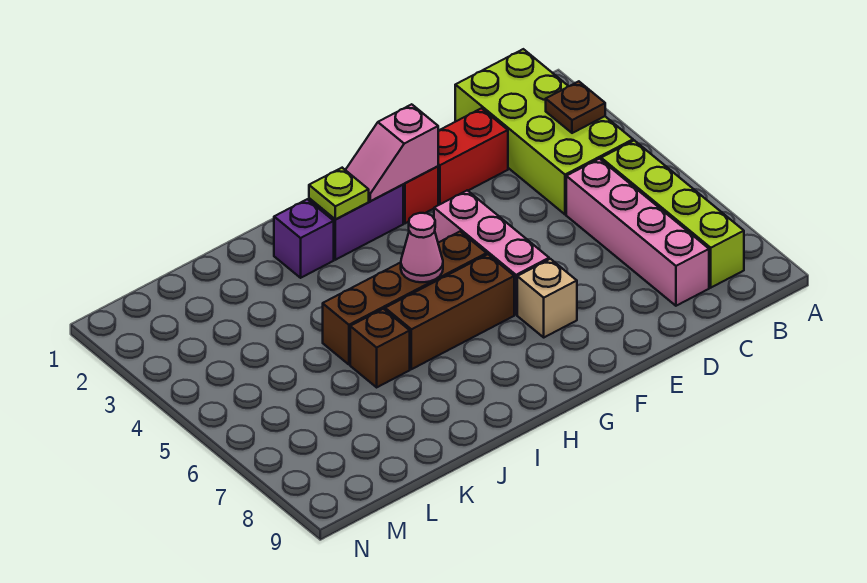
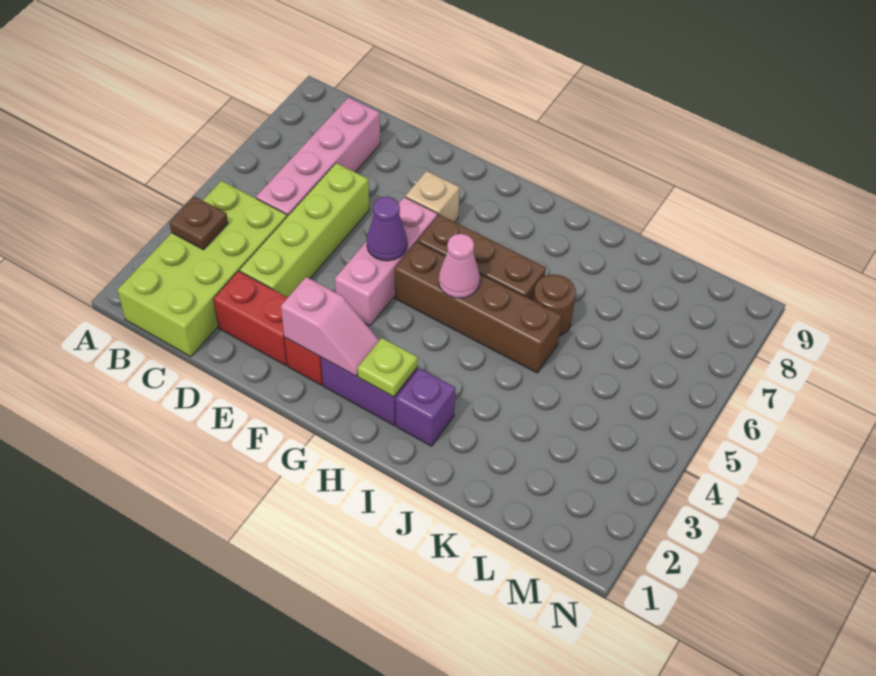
lime brick B5:B8 level 1 -> lime brick D3:D6 level 1
none -> purple cone F5 level 2
brown brick J6 level 1 -> brown round brick J6 level 1

